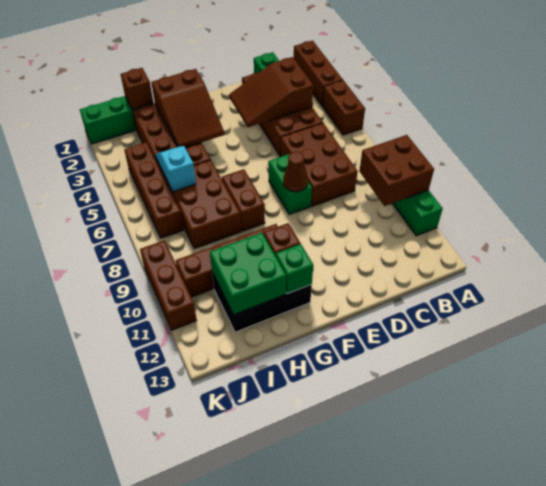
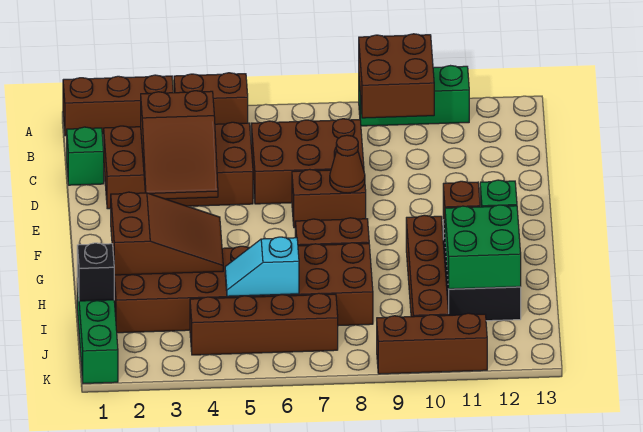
green brick E7:E8 level 1 -> brown brick E7:E8 level 1
brown brick I1 level 2 -> black brick I1 level 2

